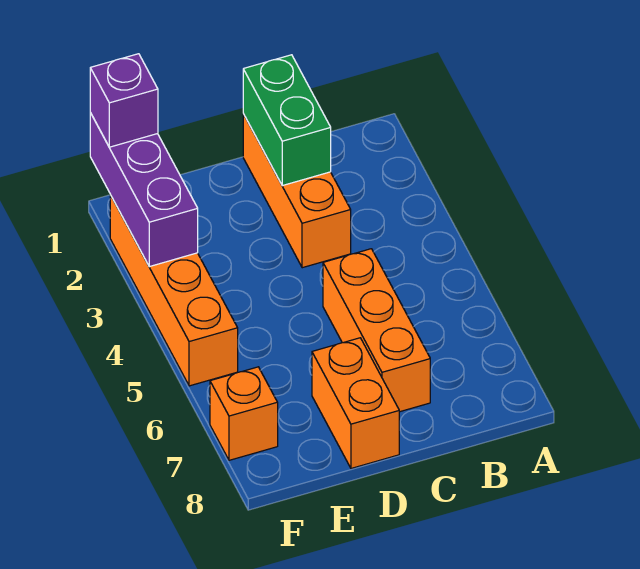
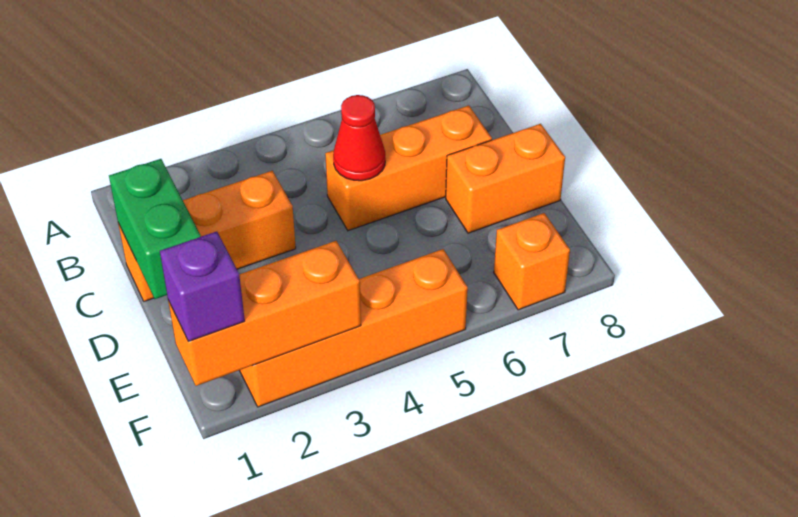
green brick C1:C2 level 2 -> green brick C1:D1 level 2
none -> red cone C5 level 2
purple brick F1:F3 level 2 -> orange brick F1:F3 level 2

